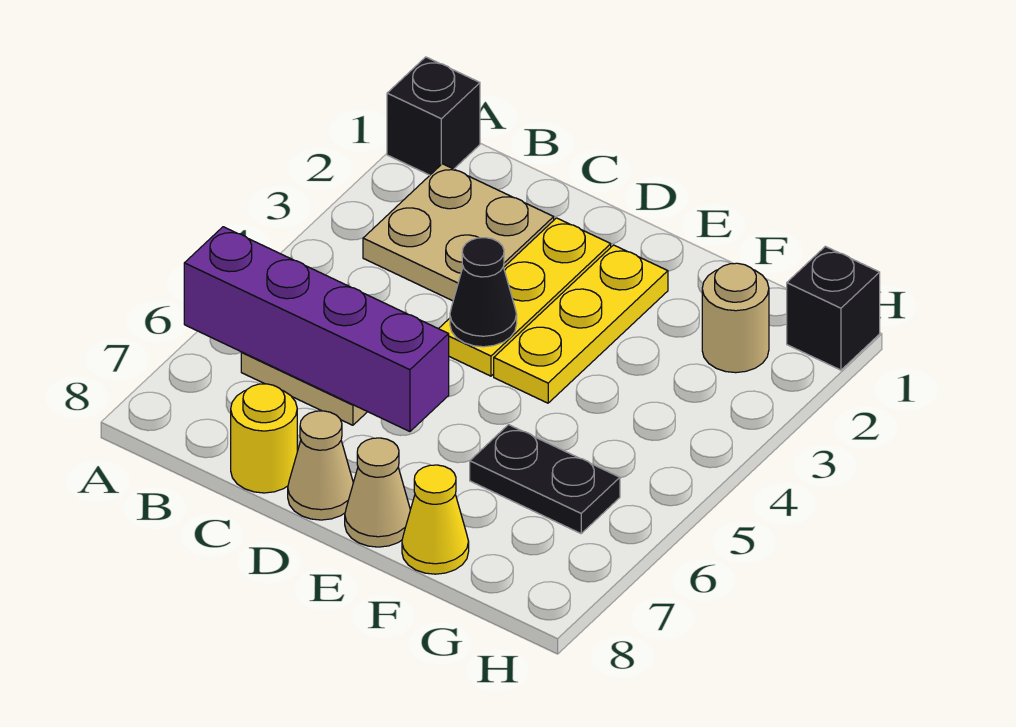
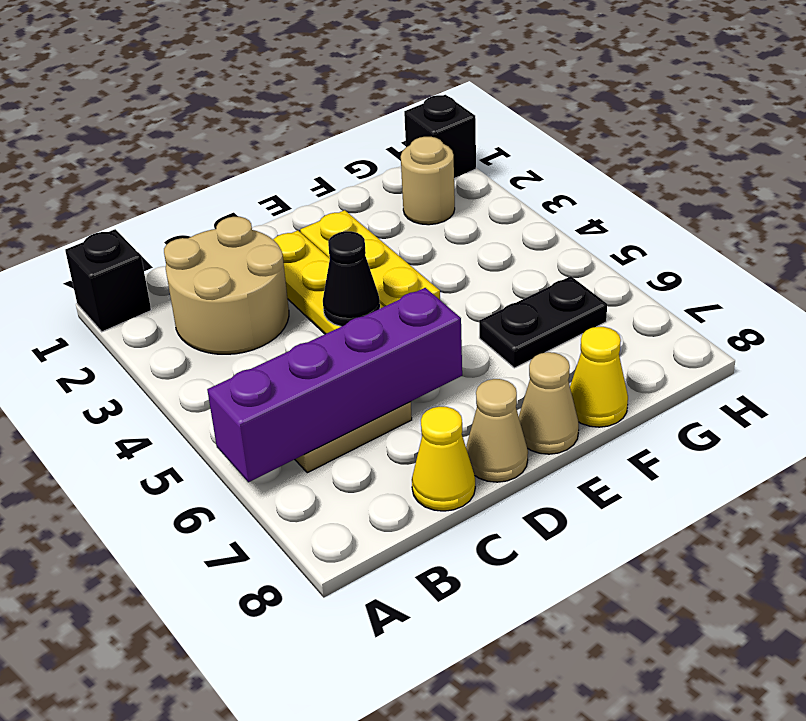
tan plate B2:C3 level 1 -> tan round brick B2:C3 level 1
yellow round brick C8 level 1 -> yellow cone C8 level 1

